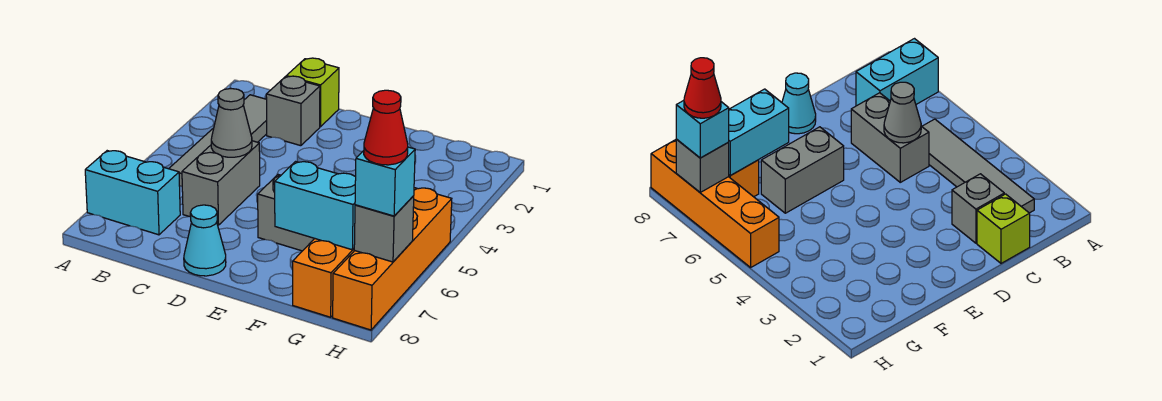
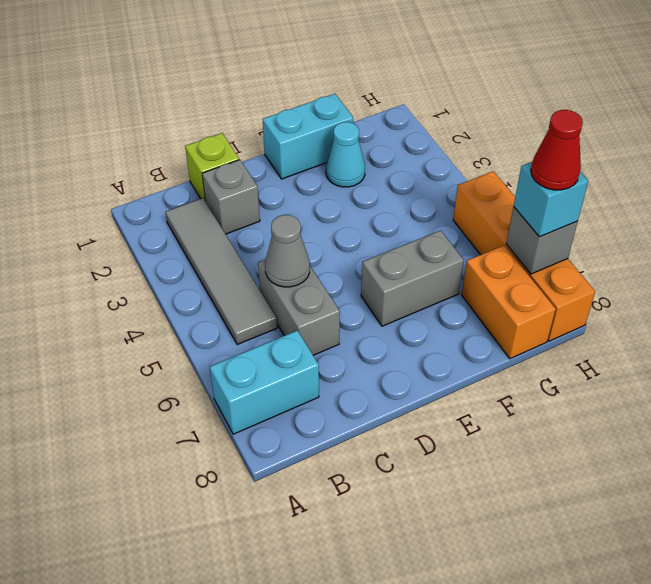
cyan cone D8 level 1 -> cyan cone F2 level 1
cyan brick F7:G7 level 2 -> cyan brick E1:F1 level 1

